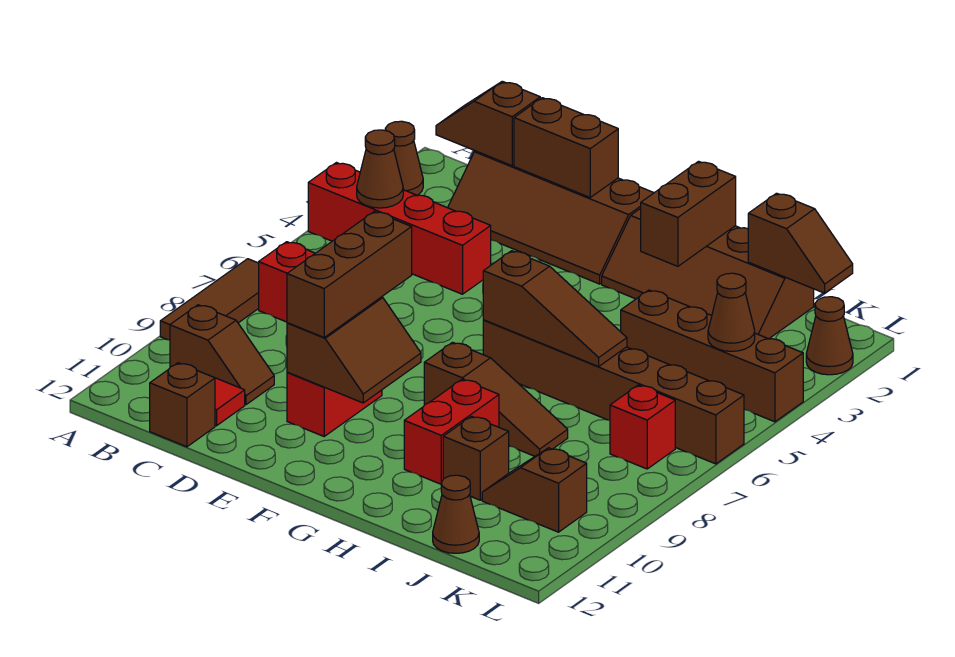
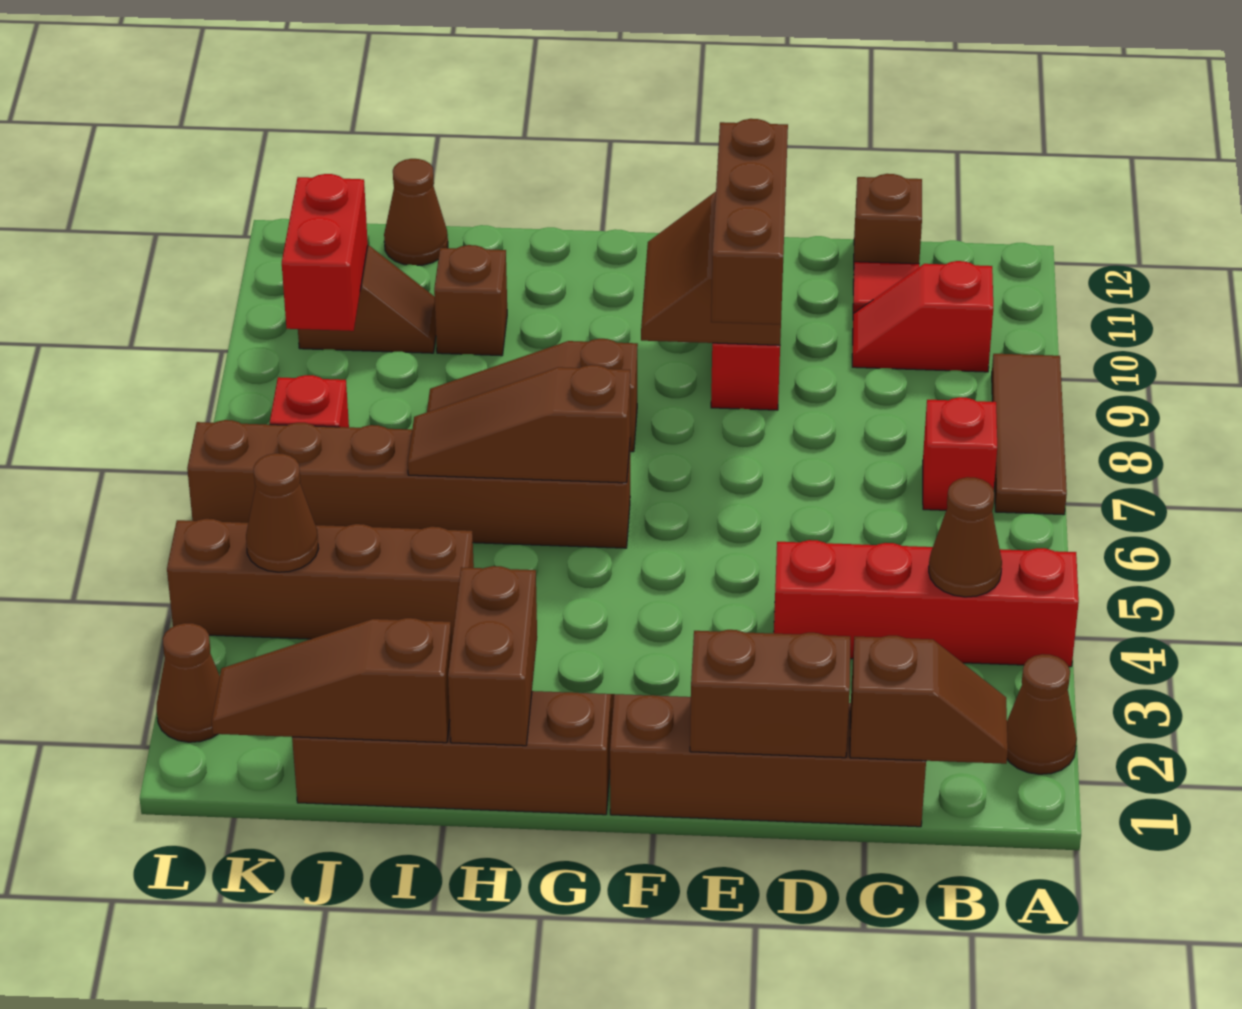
brown slope B10:C10 level 1 top B -> red slope B10:C10 level 1 top B
red brick H9:H10 level 1 -> red brick K9:K10 level 2
brown slope J1:K1 level 2 top J -> brown slope I1:K1 level 2 top I

